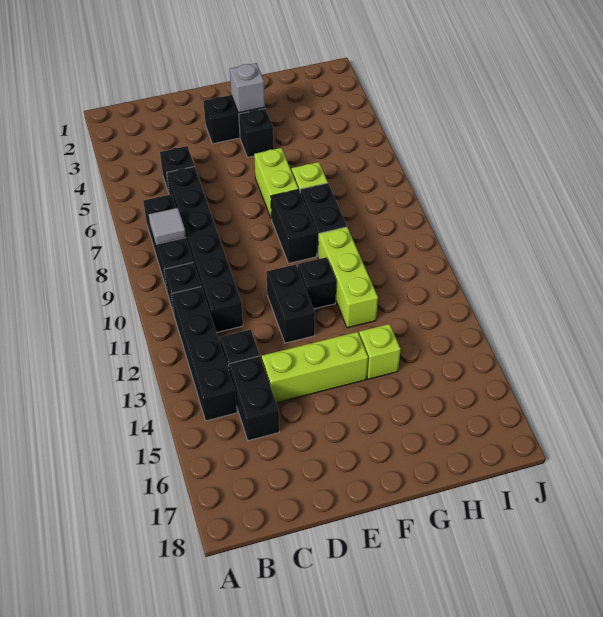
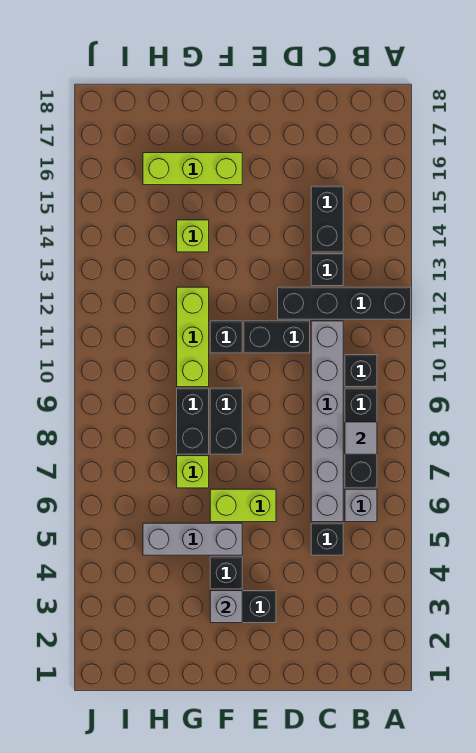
none -> grey brick B6 level 1
black brick B11:B14 level 1 -> black brick A12:D12 level 1
black brick C6:C11 level 1 -> grey brick C6:C11 level 1
lime brick D14:F14 level 1 -> lime brick F16:H16 level 1
black brick E11:E12 level 1 -> black brick D11:E11 level 1
none -> grey brick F5:H5 level 1
lime brick F6:F7 level 1 -> lime brick E6:F6 level 1

